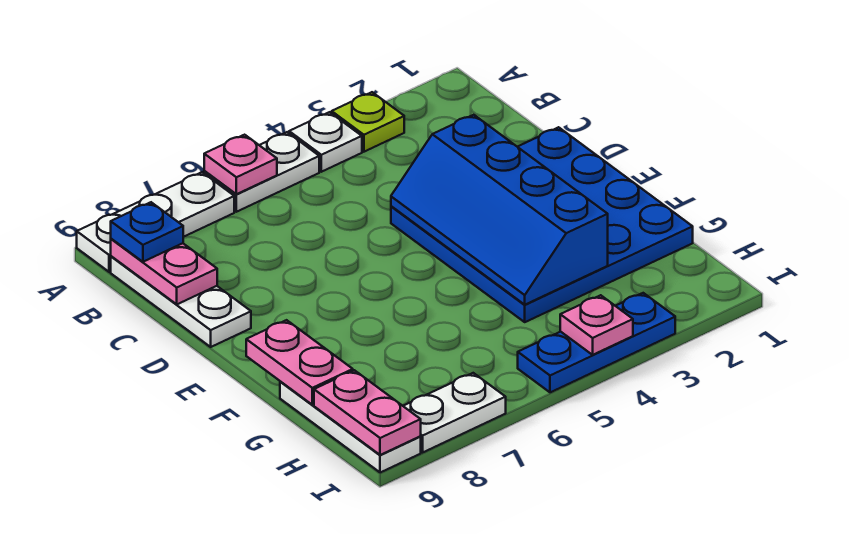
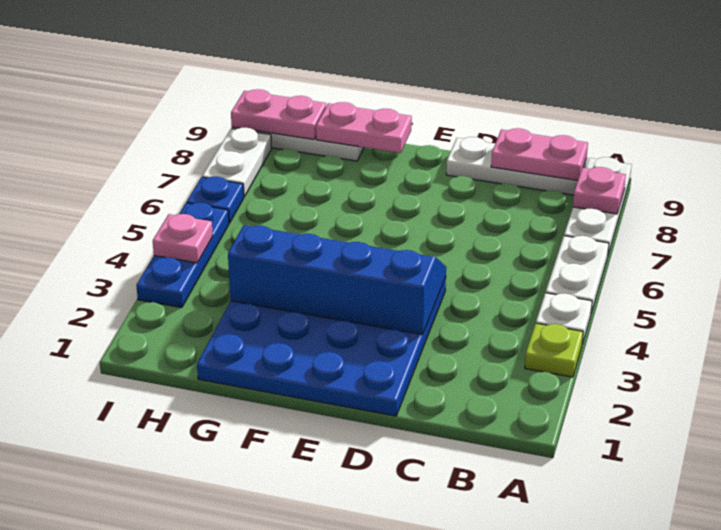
pink plate A6 level 2 -> pink plate A8 level 2
blue plate B9 level 3 -> blue plate I6 level 1

